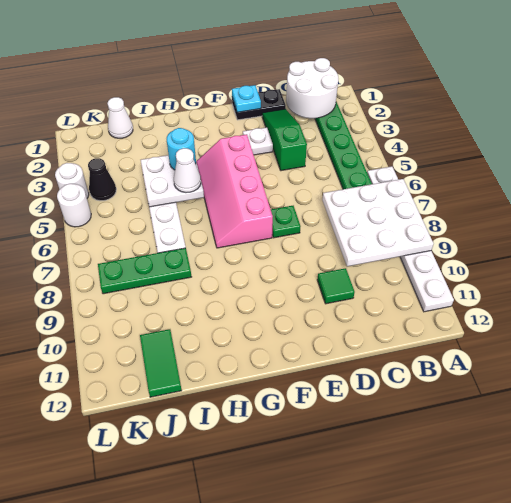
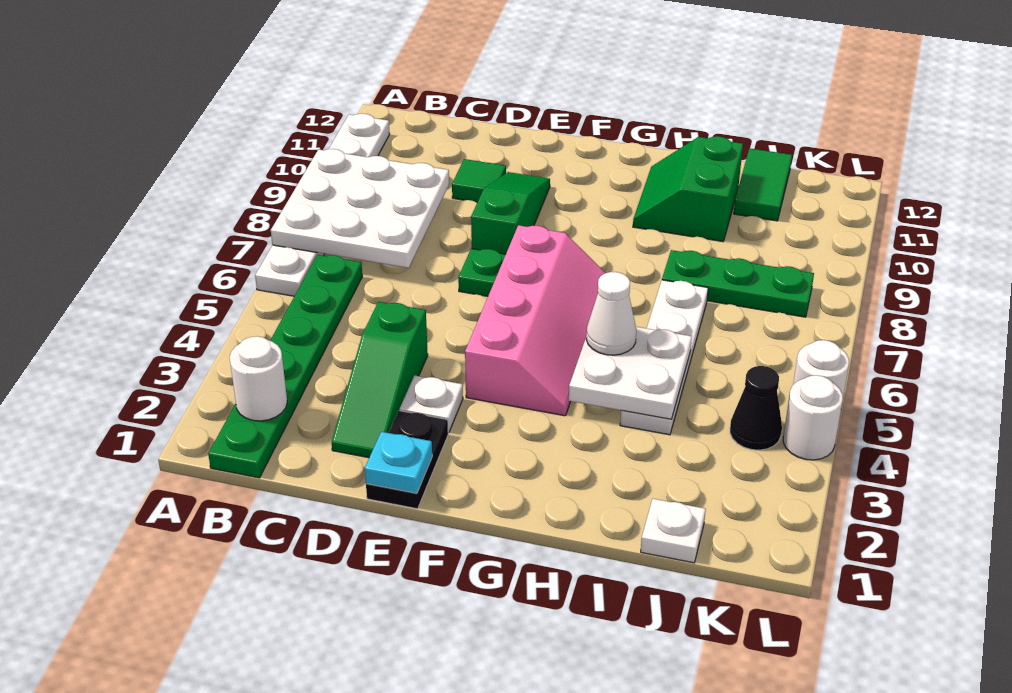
white round brick B1:C2 level 2 -> white round brick B2 level 2
black plate D1:E1 level 1 -> black plate E1:E2 level 1
none -> green slope E8:E10 level 1 top 8
cyan round brick H4 level 3 -> none
none -> green slope H10:I11 level 1 top I
white cone J1 level 1 -> white plate J1 level 1

